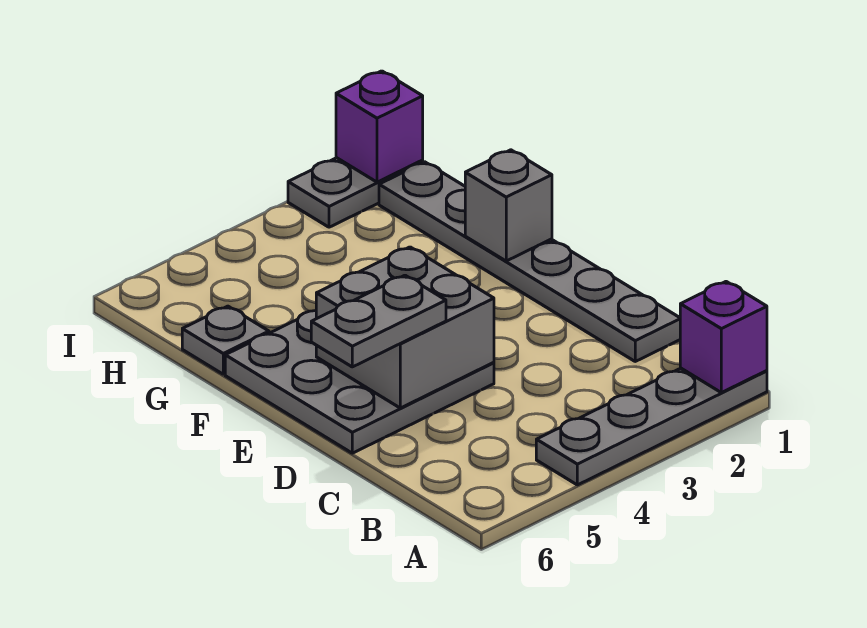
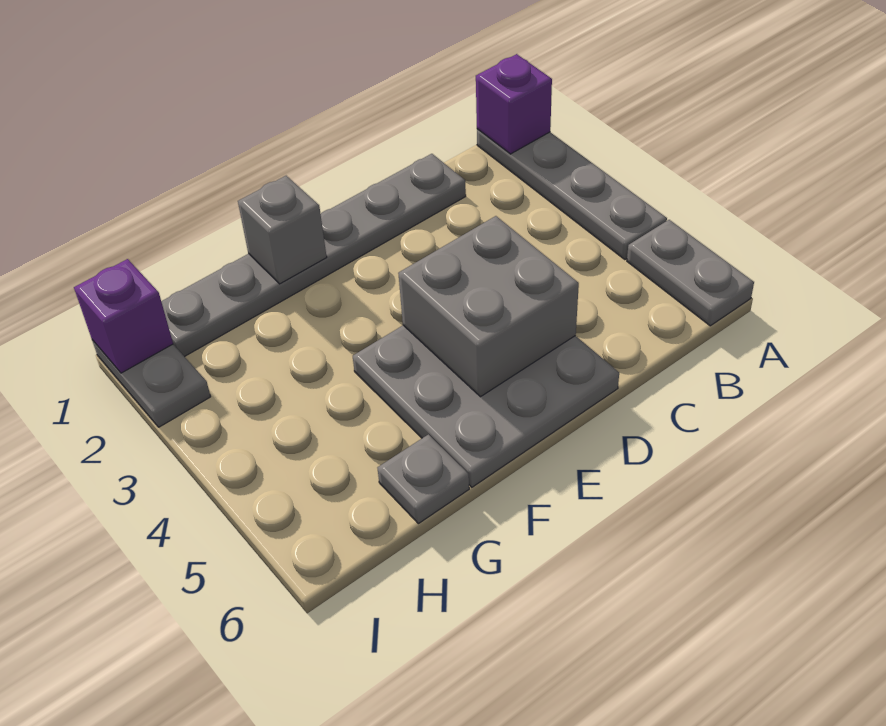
grey plate D5:D6 level 3 -> grey plate A5:A6 level 1

